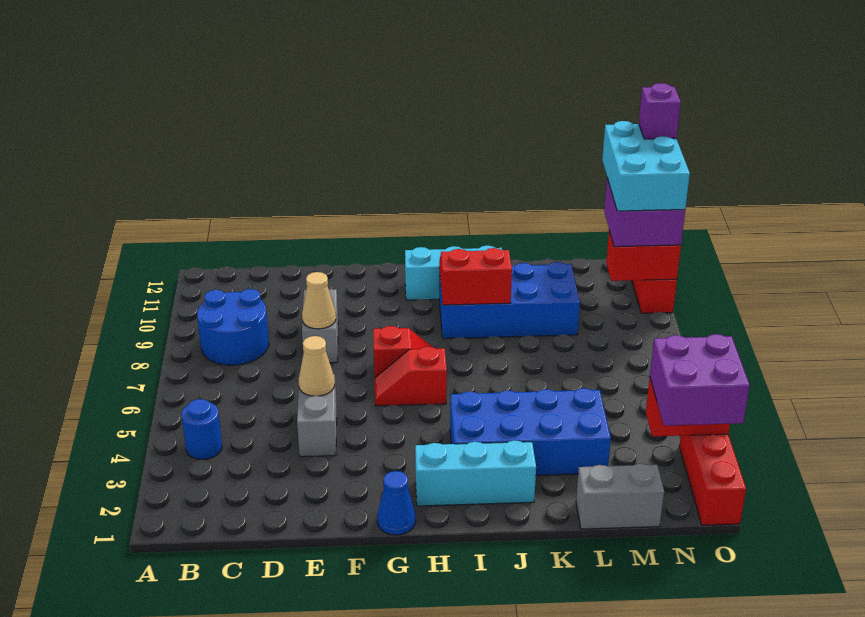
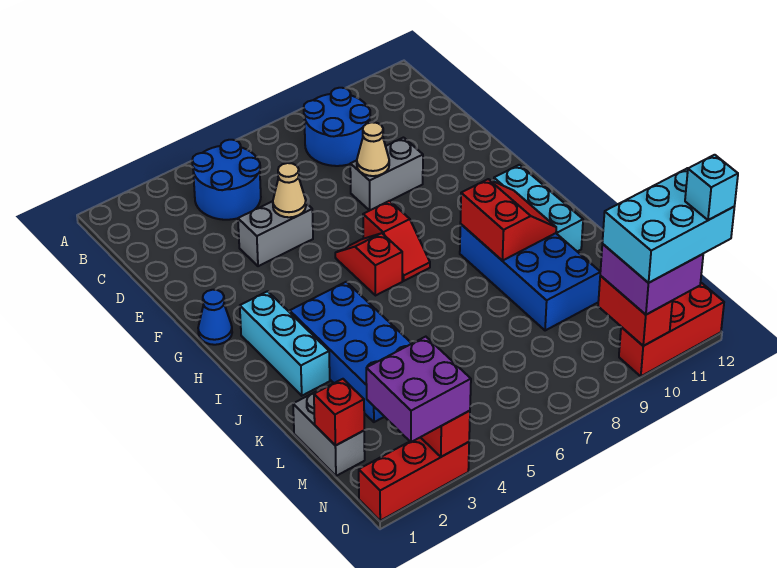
blue round brick B4 level 1 -> blue round brick B4:C5 level 1
none -> red brick M1 level 2
purple brick O12 level 5 -> cyan brick O12 level 5

